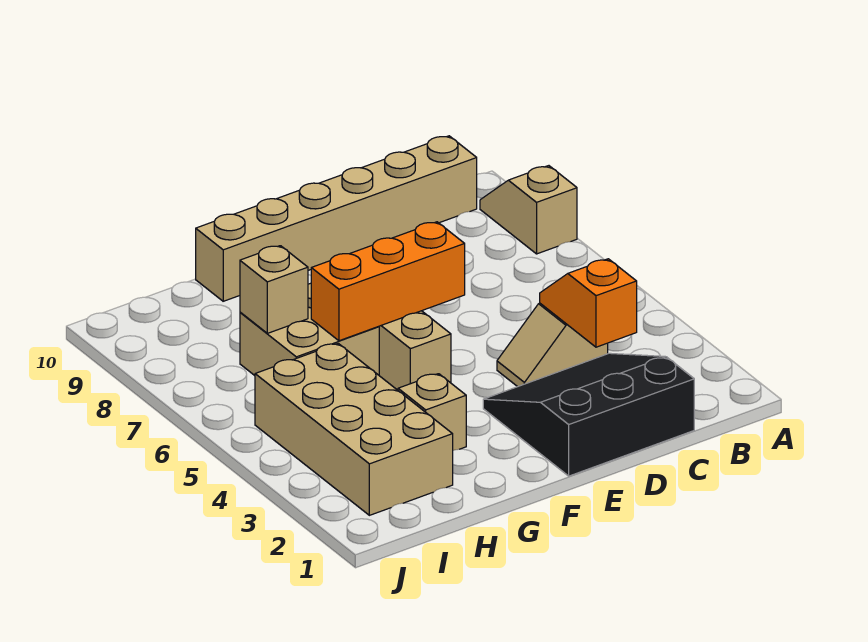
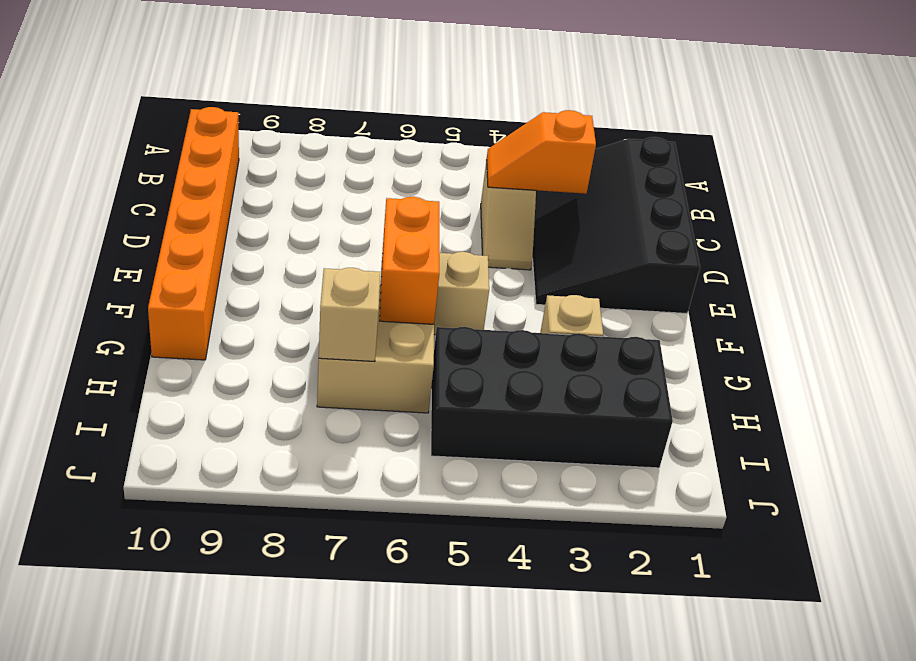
tan slope A8:A9 level 1 top 8 -> none
tan brick B10:G10 level 1 -> orange brick B10:G10 level 1
black slope C1:E3 level 1 top 1 -> black slope B1:E3 level 1 top 1
orange brick E6:G6 level 2 -> orange brick F6:G6 level 2
tan brick H2:I5 level 1 -> black brick H2:I5 level 1

